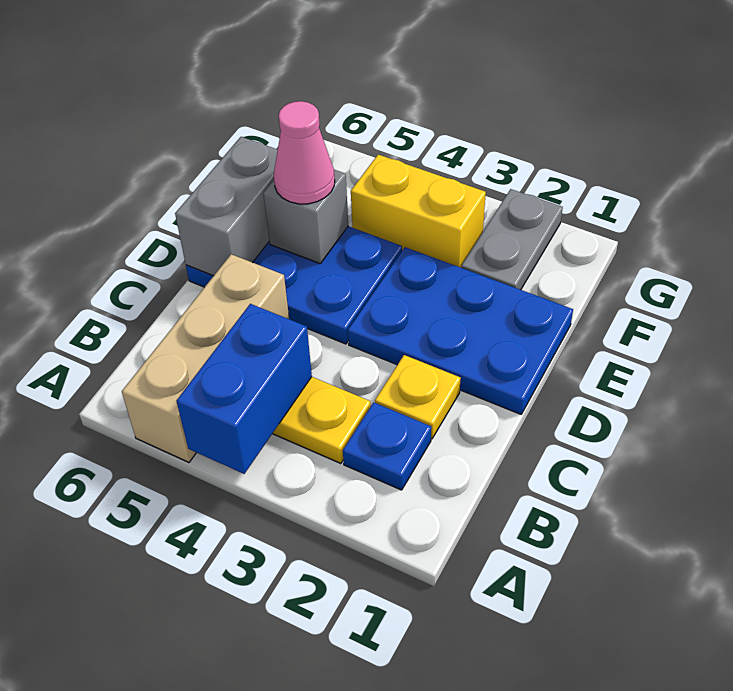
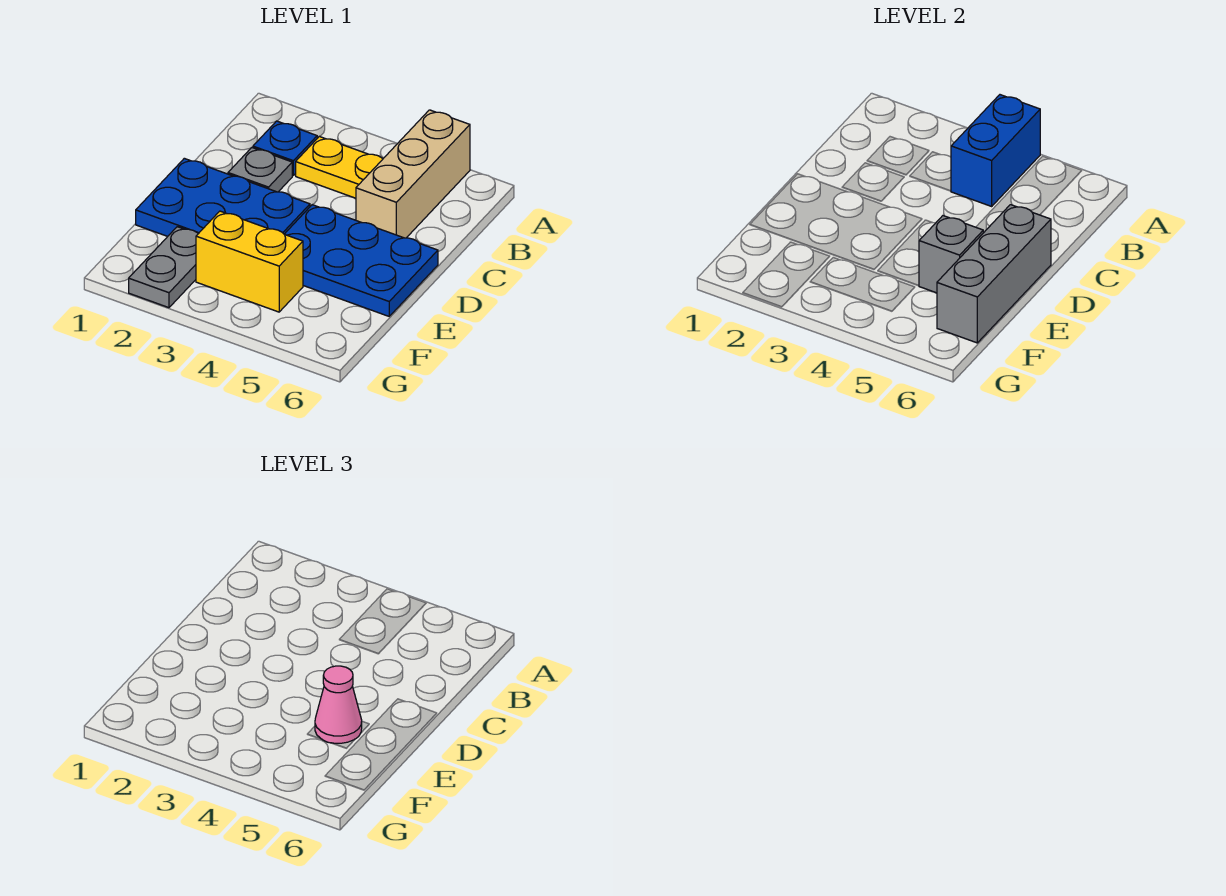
yellow plate C2 level 1 -> grey plate C2 level 1
grey brick D6:E6 level 2 -> grey brick D6:F6 level 2

